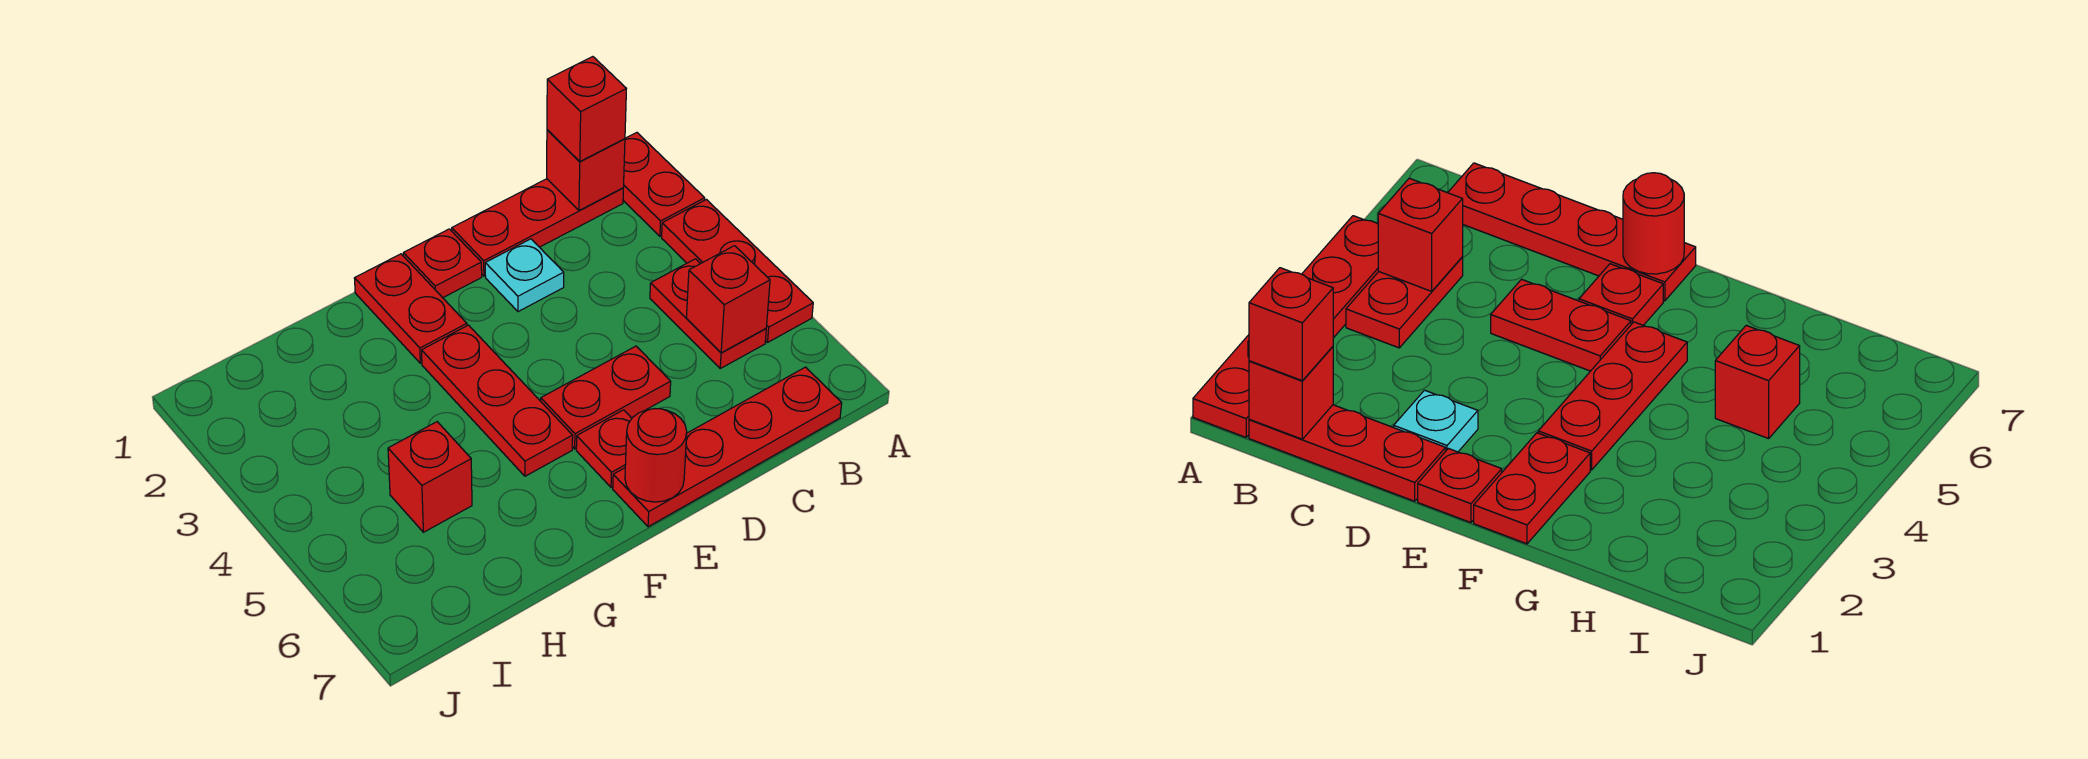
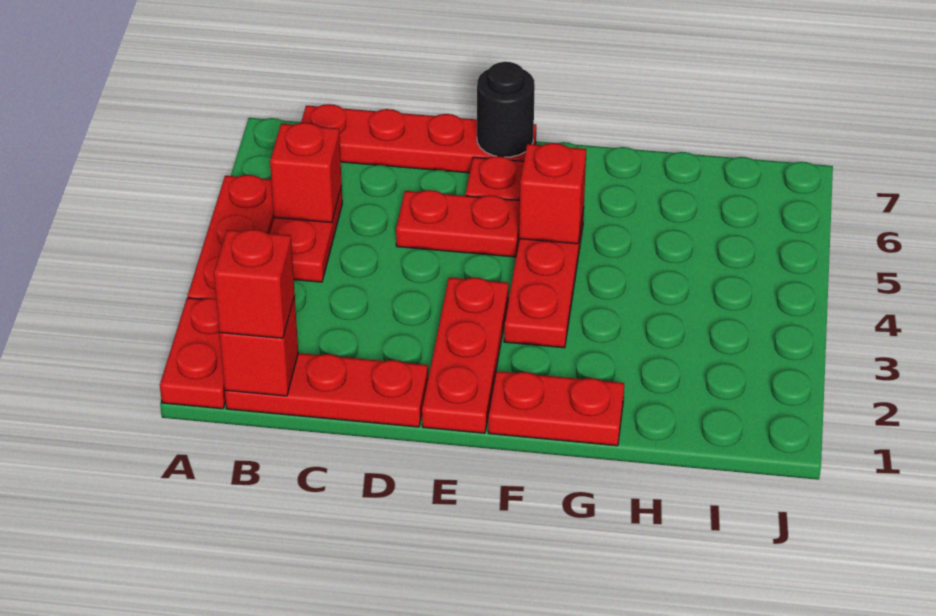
cyan plate D2 level 1 -> none
red plate E1 level 1 -> red plate E1:E3 level 1
red round brick E7 level 2 -> black round brick E7 level 2
red plate F1:F2 level 1 -> red plate F1:G1 level 1
red brick H5 level 1 -> red brick F5 level 2

